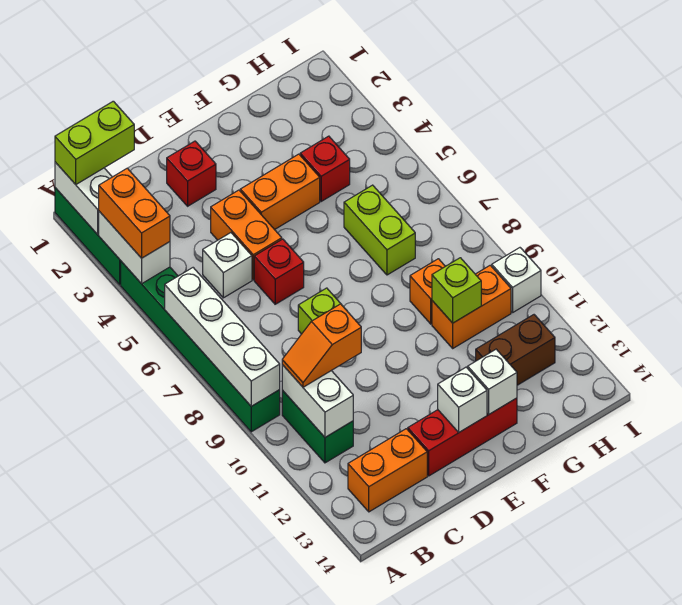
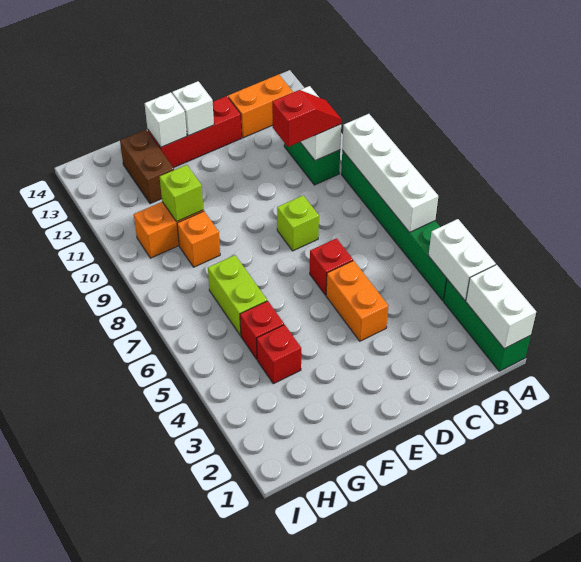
lime brick A1:B1 level 3 -> none
orange brick A3:A4 level 3 -> none
orange slope B10:C10 level 3 top C -> red slope B10:C10 level 3 top C
white brick C5 level 1 -> none
red brick D2 level 1 -> red brick G5 level 1
orange brick E4:F4 level 1 -> none
brown brick G12:H12 level 1 -> brown brick G12:G13 level 1
white brick I10 level 1 -> none

